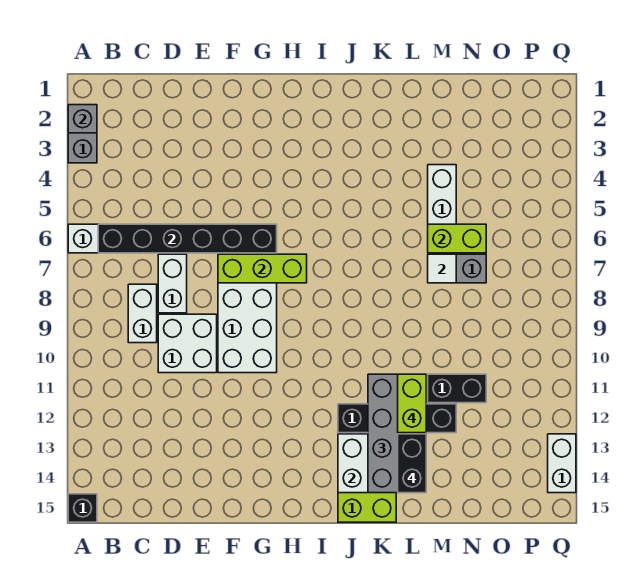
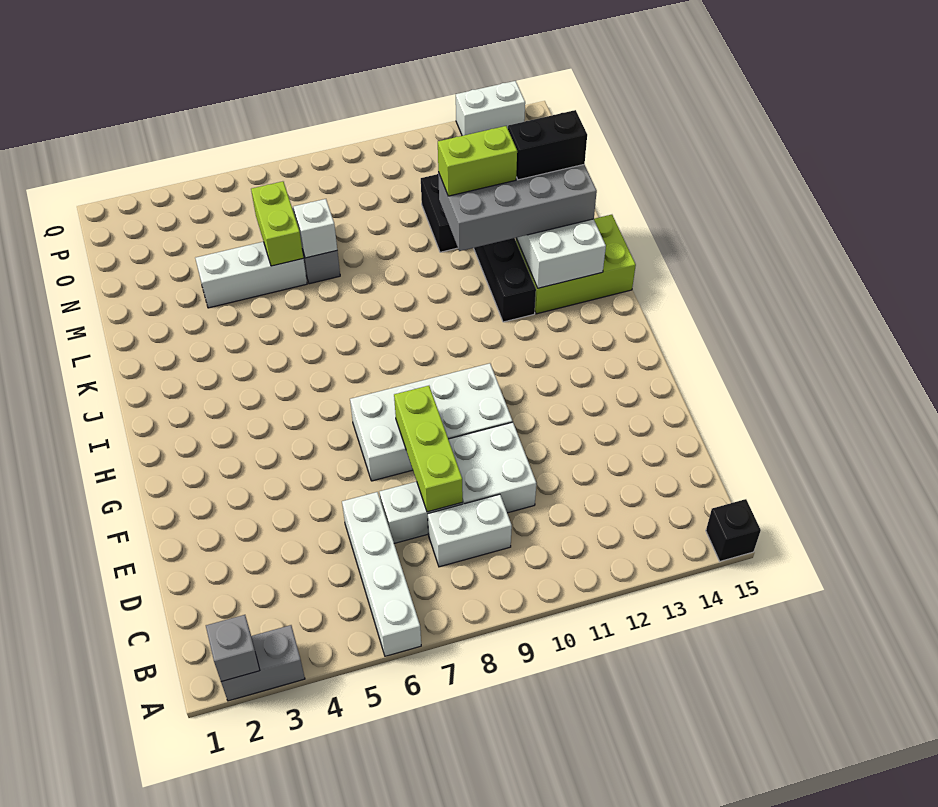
black brick B6:G6 level 2 -> none
lime brick F7:H7 level 2 -> lime brick D8:F8 level 2
white tile M7 level 2 -> white brick M7 level 2

